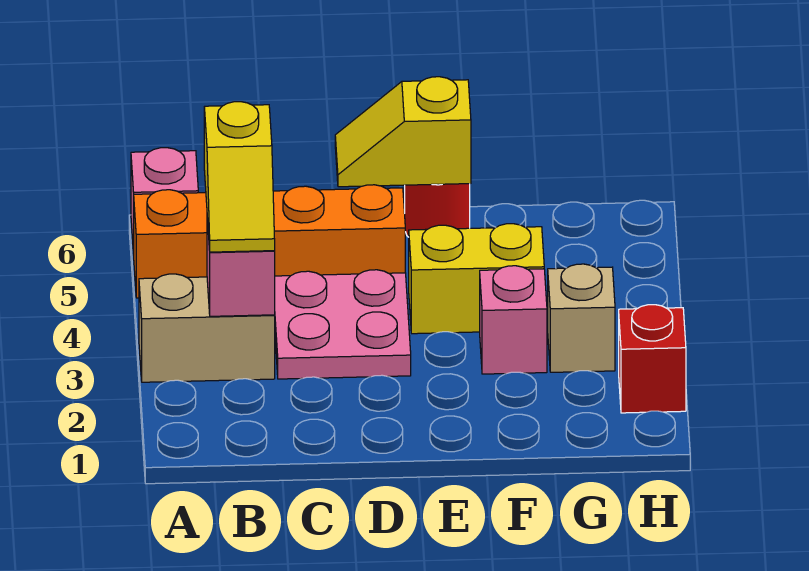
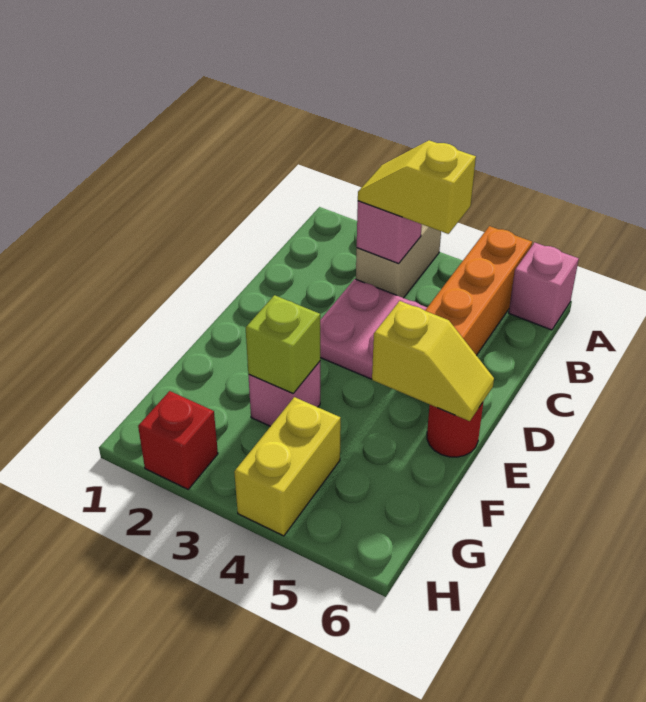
yellow slope D6:E6 level 2 top E -> yellow slope E5:E6 level 2 top 5
yellow brick E4:F4 level 1 -> yellow brick G4:H4 level 1
none -> lime brick F3 level 2
tan brick G3 level 1 -> none

